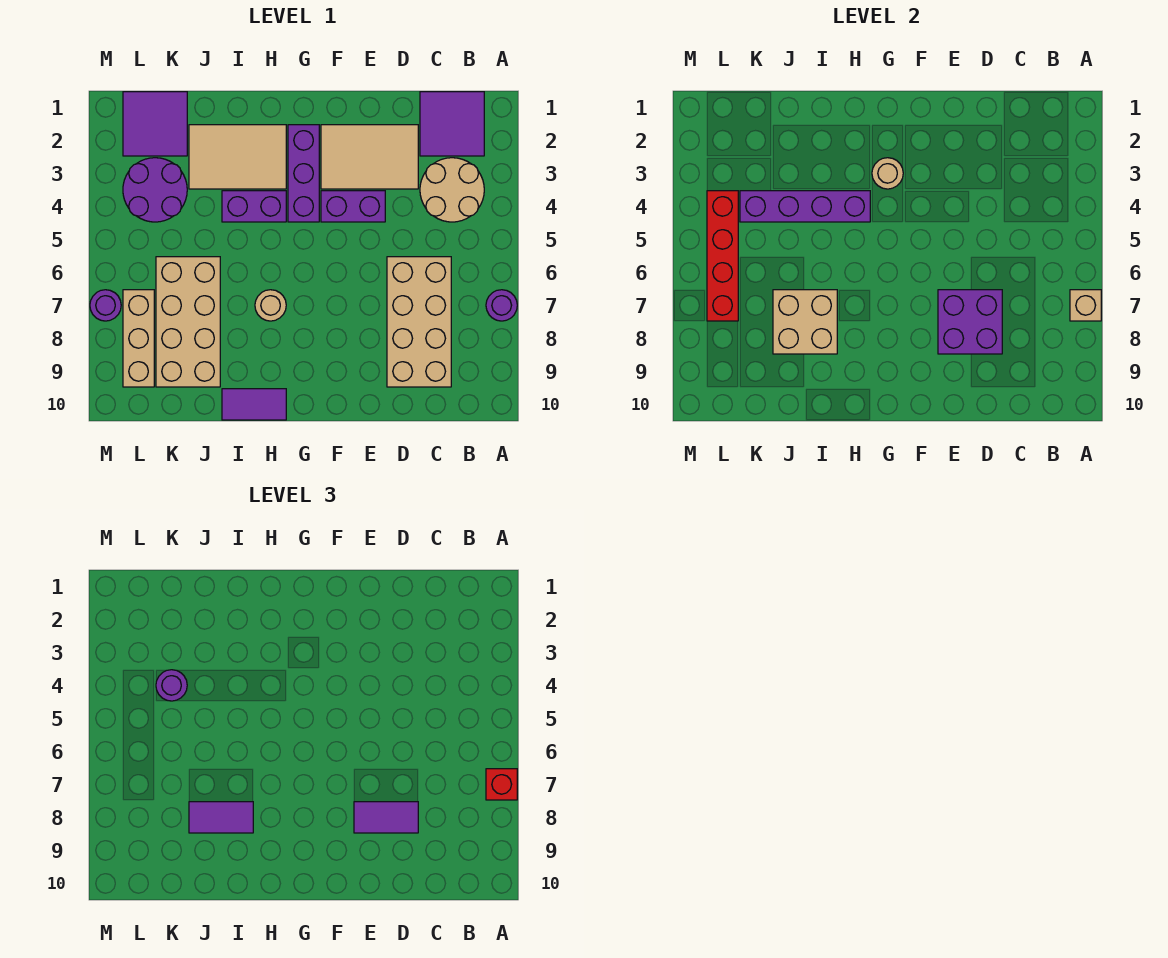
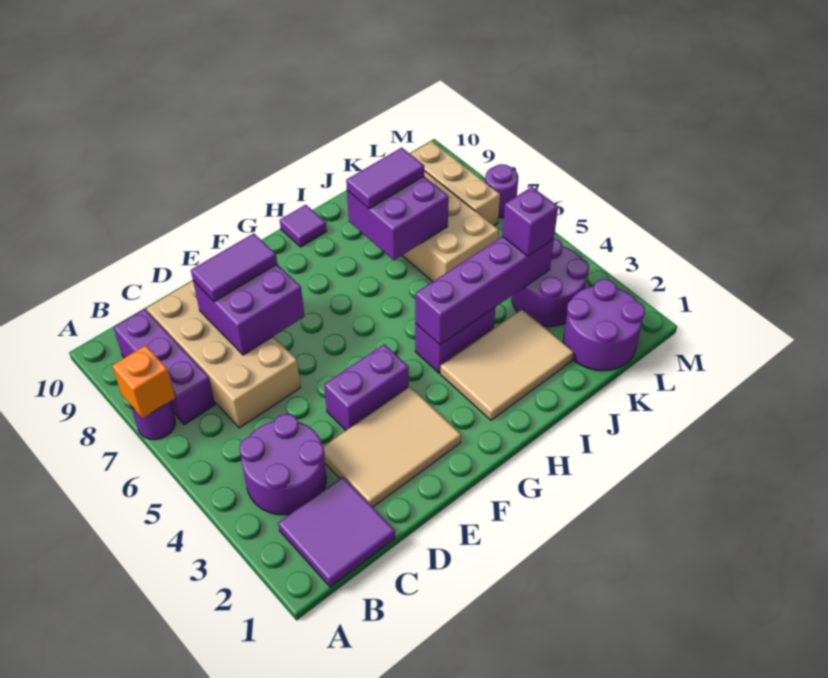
tan brick A7 level 2 -> orange brick A7 level 2
red brick A7 level 3 -> none
tan round brick B3:C4 level 1 -> purple round brick B3:C4 level 1
purple brick G2:G4 level 1 -> purple brick B7:B9 level 1
tan round brick G3 level 2 -> none
tan round brick H7 level 1 -> none
purple tile H10:I10 level 1 -> purple tile H10 level 1
tan brick I7:J8 level 2 -> purple brick I7:J8 level 2
purple tile K1:L2 level 1 -> purple round brick K1:L2 level 1
purple round brick K4 level 3 -> purple brick K4 level 3
red brick L4:L7 level 2 -> none

